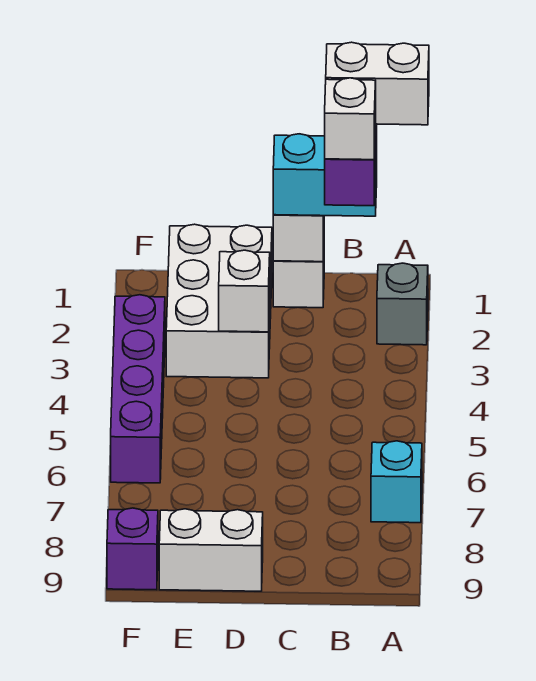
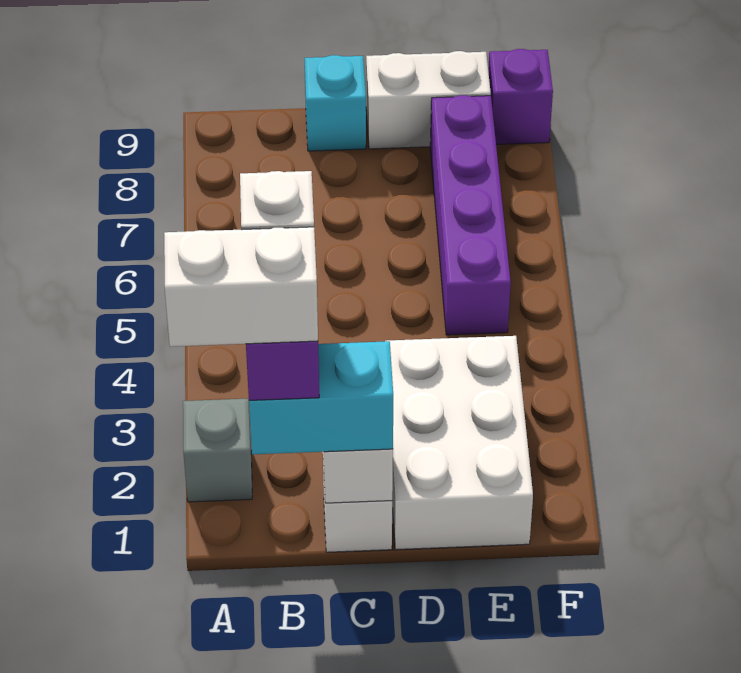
cyan brick A7 level 1 -> cyan brick C9 level 1
white brick D3 level 2 -> none
purple brick F3:F6 level 1 -> purple brick E5:E8 level 1

